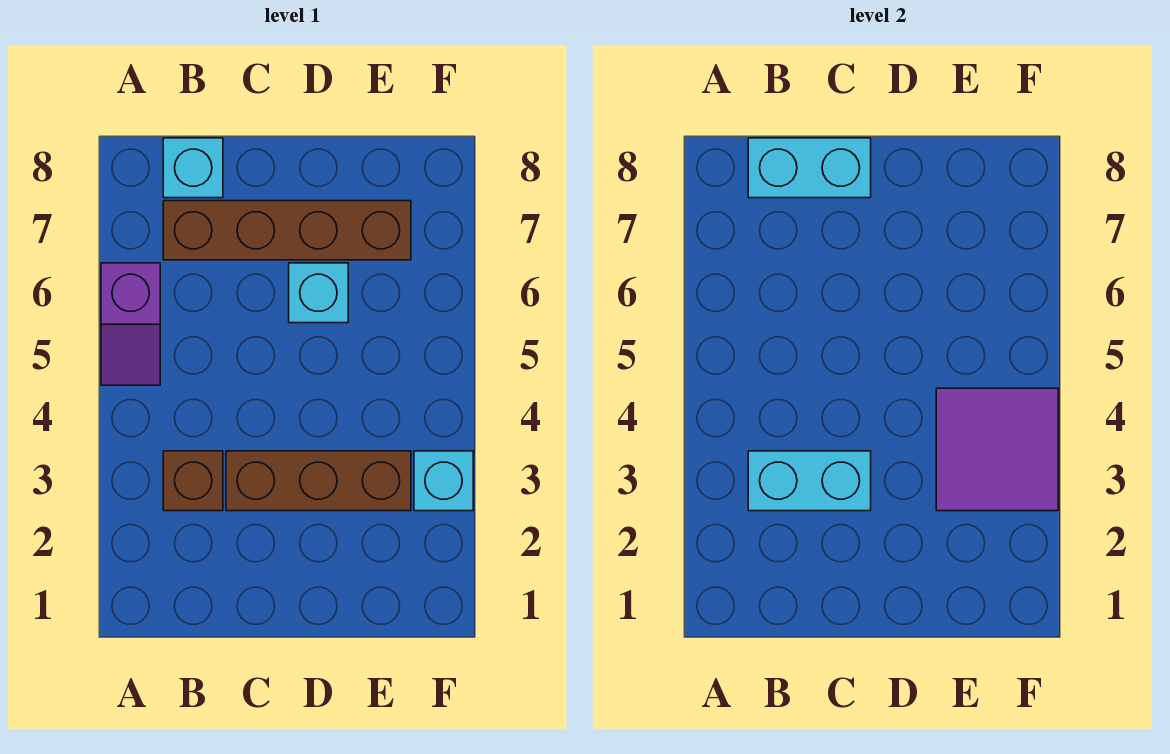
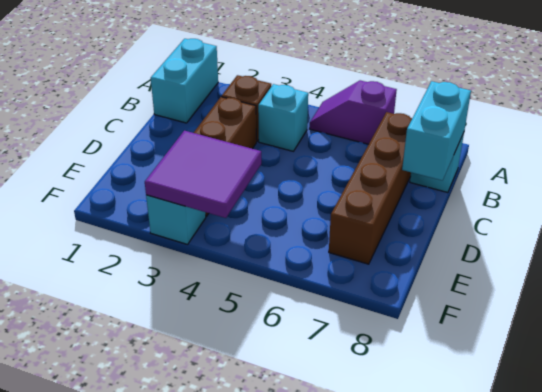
cyan brick B3:C3 level 2 -> cyan brick A1:B1 level 1
cyan brick D6 level 1 -> cyan brick B4 level 1

